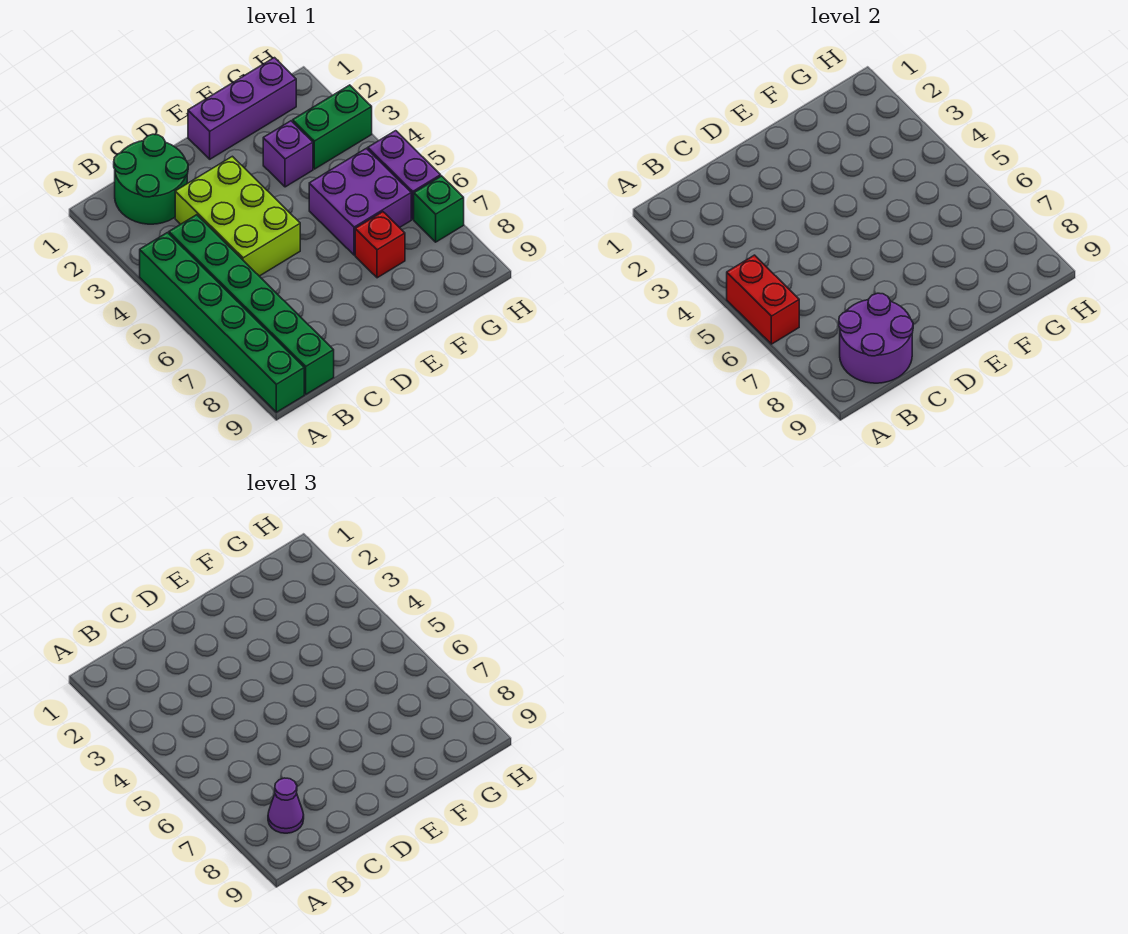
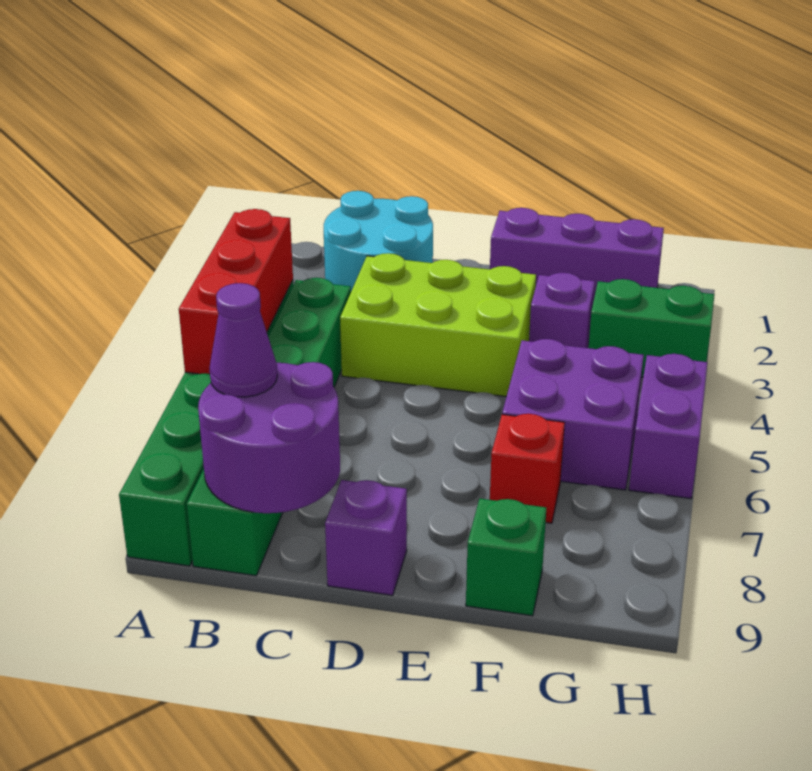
red brick A5:A6 level 2 -> red brick A4:A6 level 2
green round brick B1:C2 level 1 -> cyan round brick B1:C2 level 1
lime brick C3:D5 level 1 -> lime brick C3:E4 level 1
none -> purple brick D9 level 1
green brick H7 level 1 -> green brick F9 level 1

